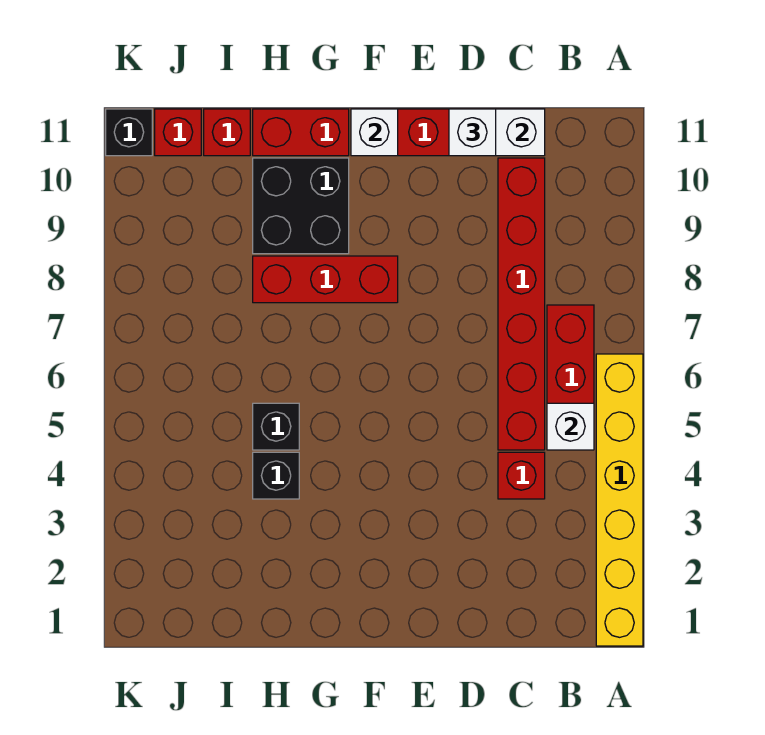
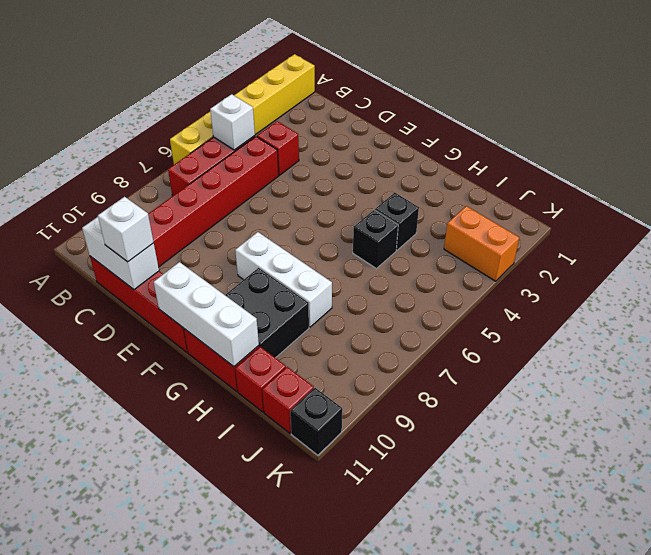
red brick F8:H8 level 1 -> white brick F8:H8 level 1
white brick F11 level 2 -> white brick F11:H11 level 2
none -> orange brick J3:K3 level 1

